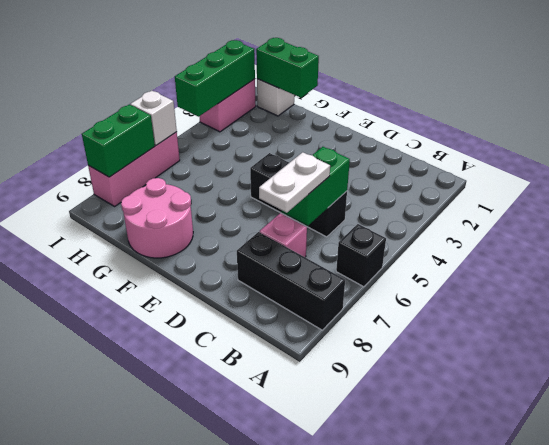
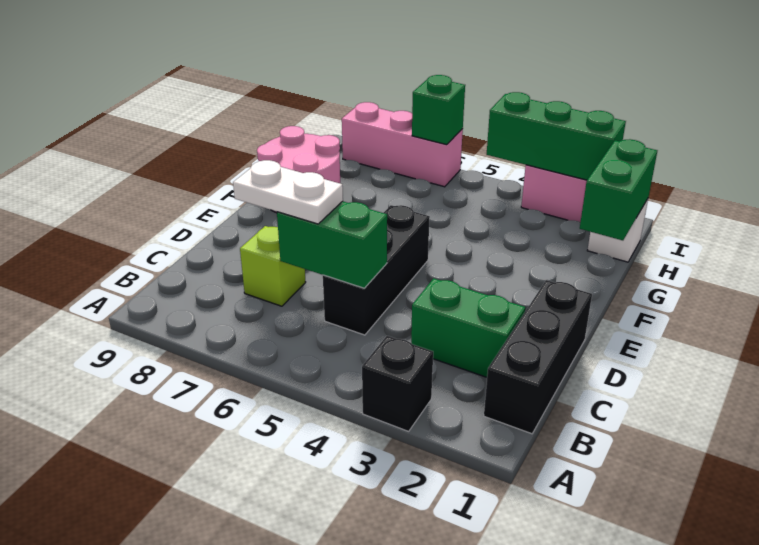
black brick A6 level 1 -> black brick A3 level 1
black brick A8:C8 level 1 -> black brick B1:D1 level 1
pink brick C7 level 1 -> lime brick C7 level 1
white brick I6 level 2 -> green brick I6 level 2
green brick I7:I8 level 2 -> green brick C2:C3 level 1

